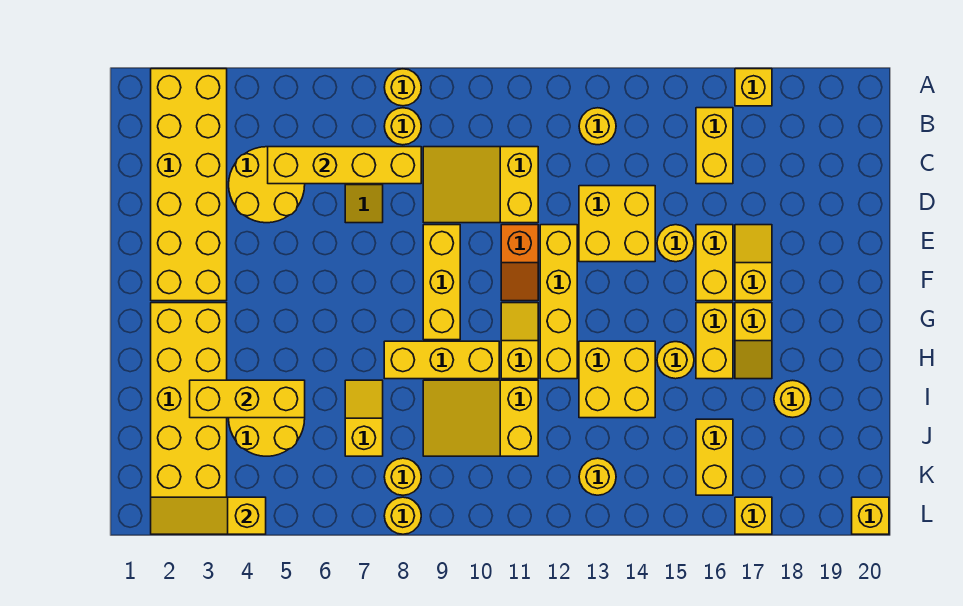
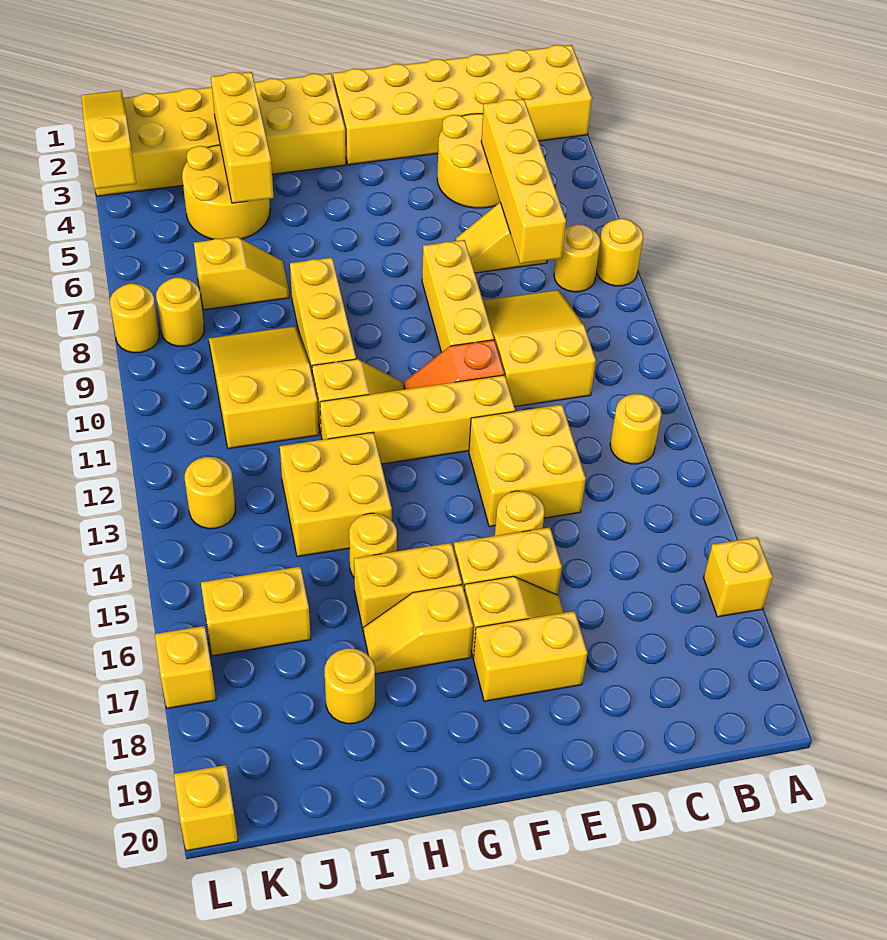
yellow brick B16:C16 level 1 -> yellow brick E18:F18 level 1
yellow brick E9:G9 level 1 -> yellow brick E8:E10 level 1

